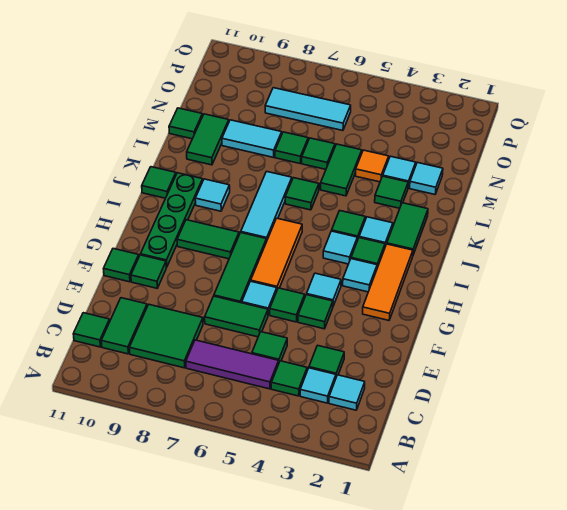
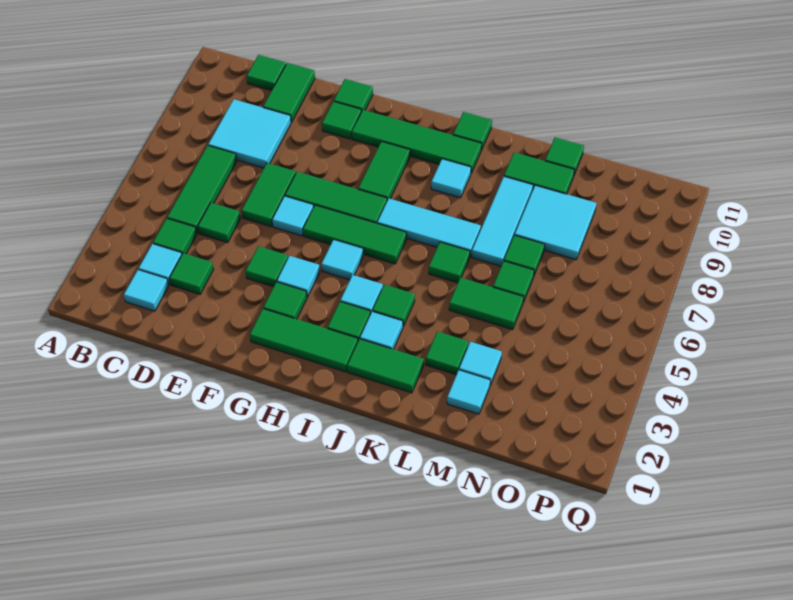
purple tile C5:C7 level 1 -> green tile C5:C7 level 1
green tile C8:D9 level 1 -> cyan tile C8:D9 level 1
green tile C10:D10 level 1 -> green tile D10:D11 level 1
green tile F5 level 1 -> green tile G3 level 1
orange tile G2:I2 level 1 -> green tile G2:I2 level 1
orange tile G6:I6 level 1 -> green tile G6:I6 level 1
green plate G10:J10 level 1 -> green tile G10:J10 level 1
cyan tile H3 level 1 -> cyan tile H5 level 1
orange tile M4 level 1 -> none
cyan tile M8:M9 level 1 -> cyan tile M8:N9 level 1
cyan tile O6:O8 level 1 -> cyan tile L7:L9 level 1

